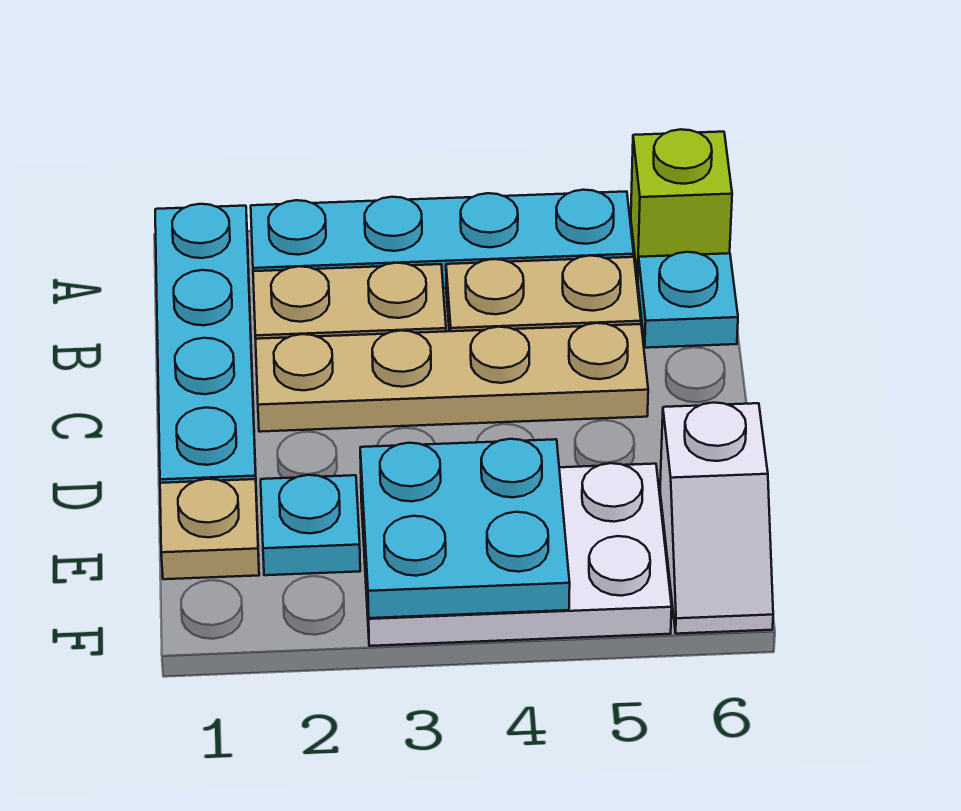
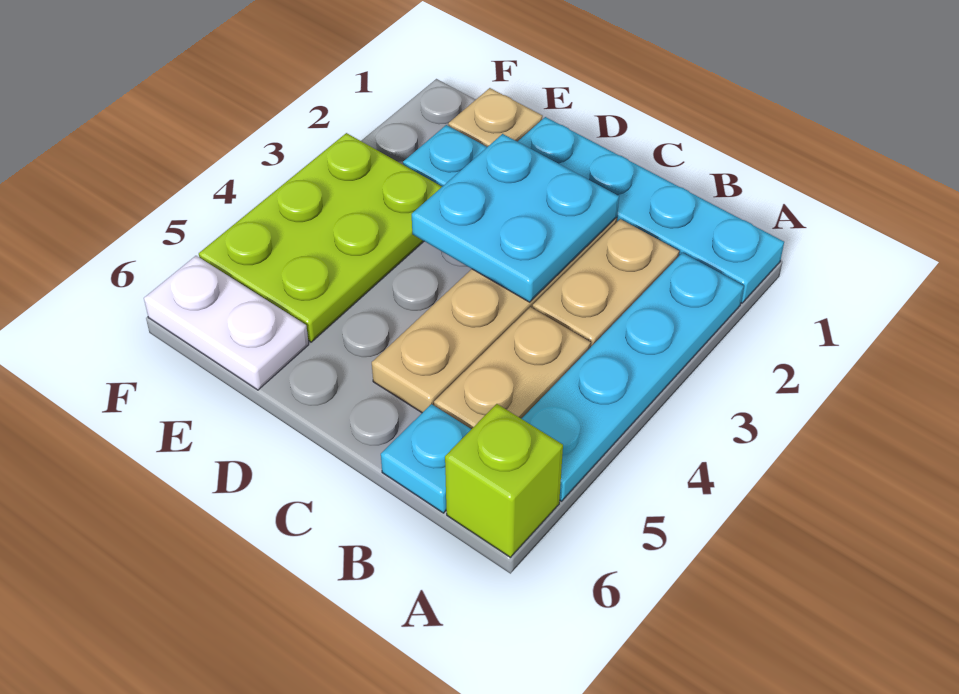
white plate E3:F5 level 1 -> lime plate E3:F5 level 1
cyan plate E3:F4 level 2 -> cyan plate C2:D3 level 2
white slope E6:F6 level 1 top E -> white plate E6:F6 level 1

